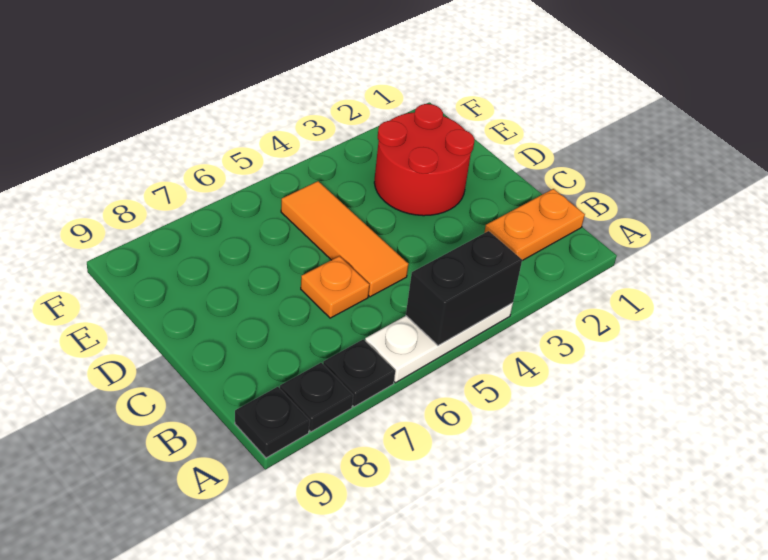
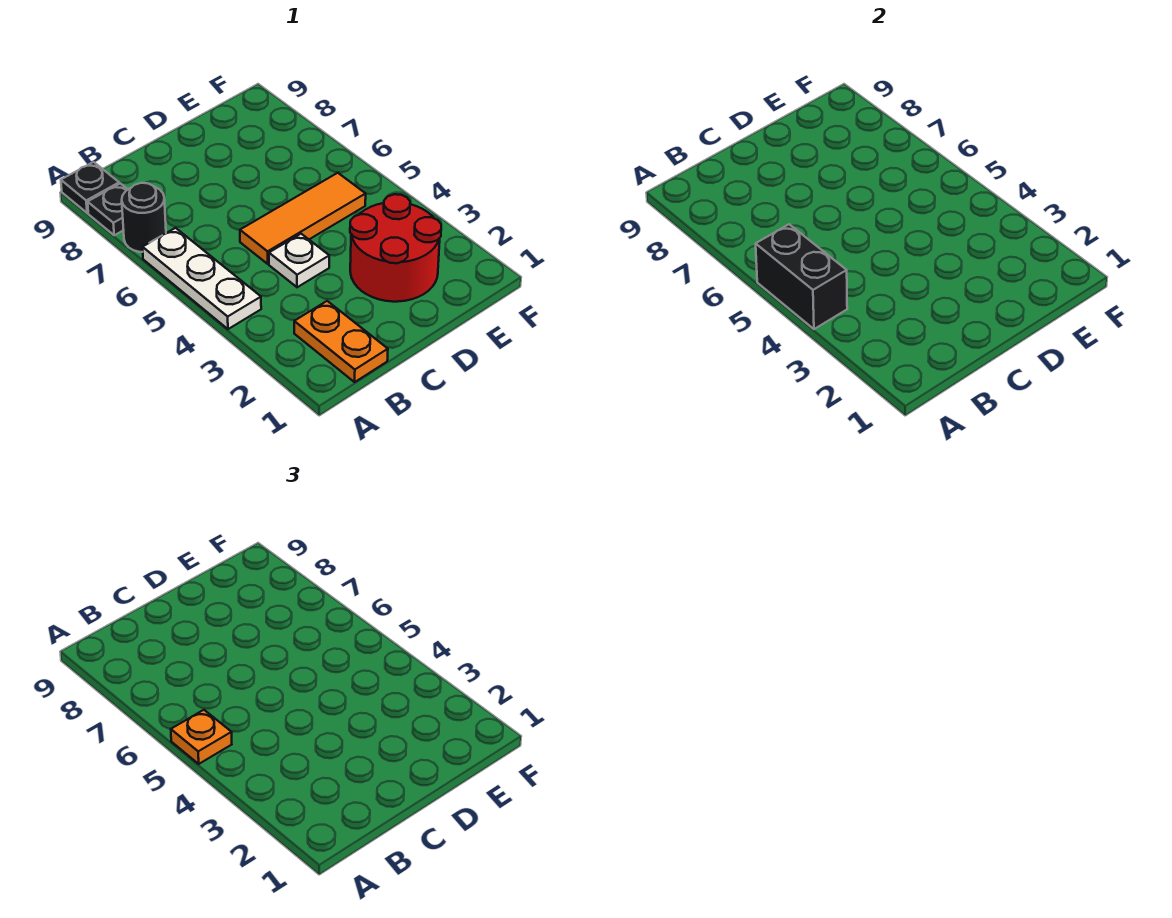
black plate A7 level 1 -> black round brick A7 level 1
none -> white plate C4 level 1
orange plate C6 level 1 -> orange plate A5 level 3

